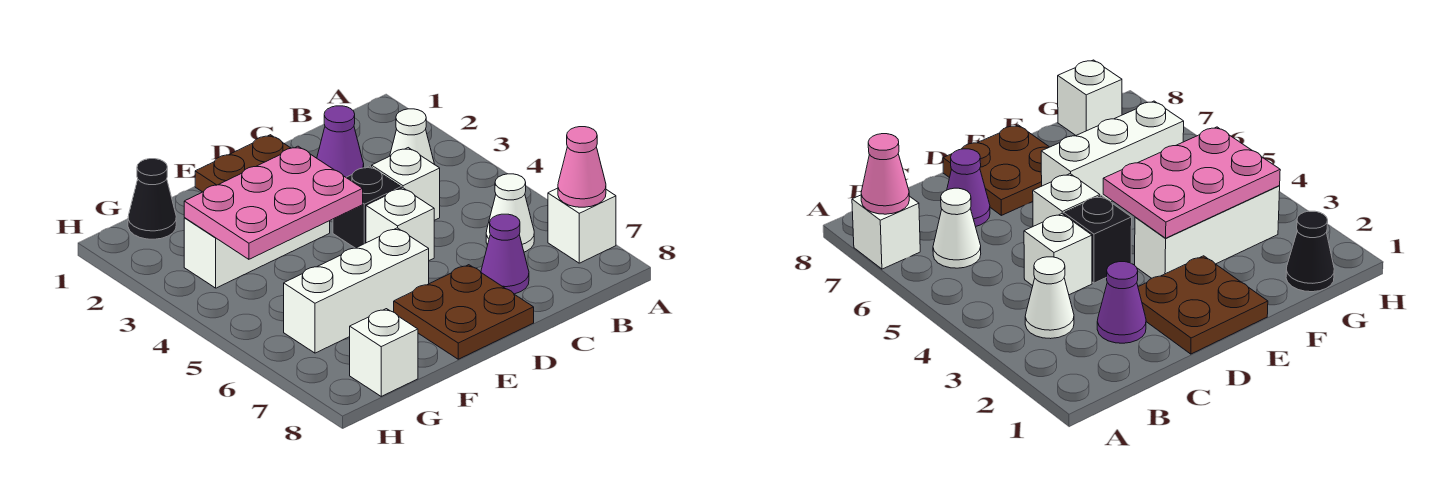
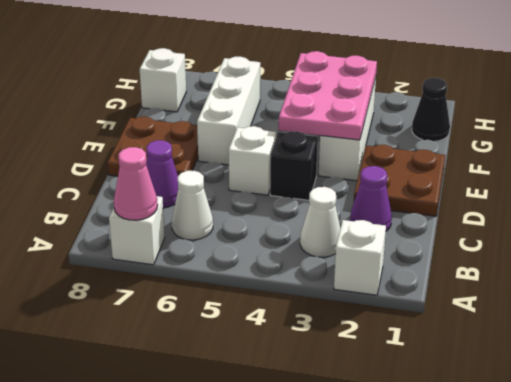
white brick C4 level 1 -> white brick A2 level 1

